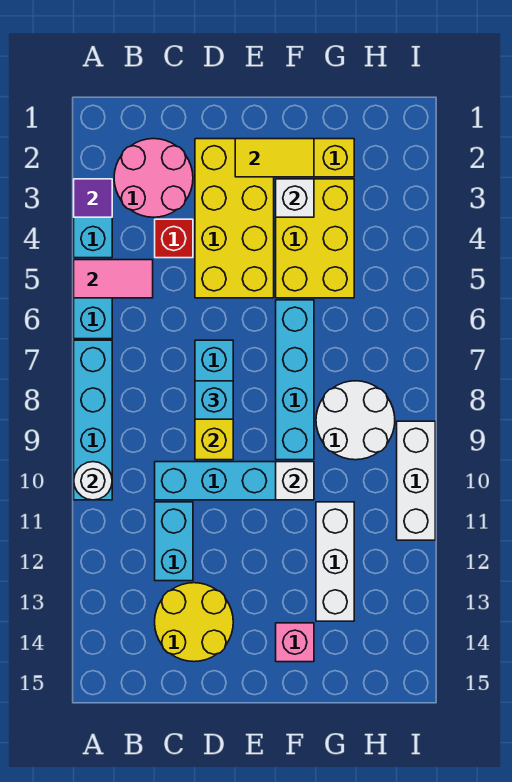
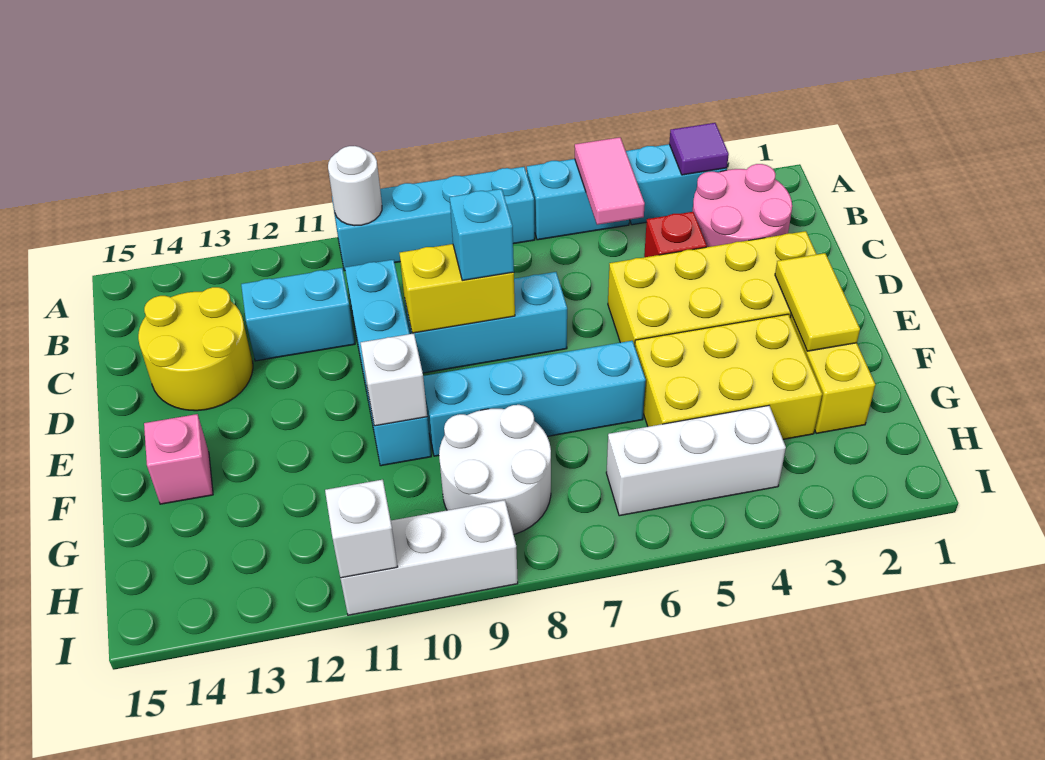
white brick F3 level 2 -> white brick I11 level 2
white brick G11:G13 level 1 -> white brick H4:H6 level 1

